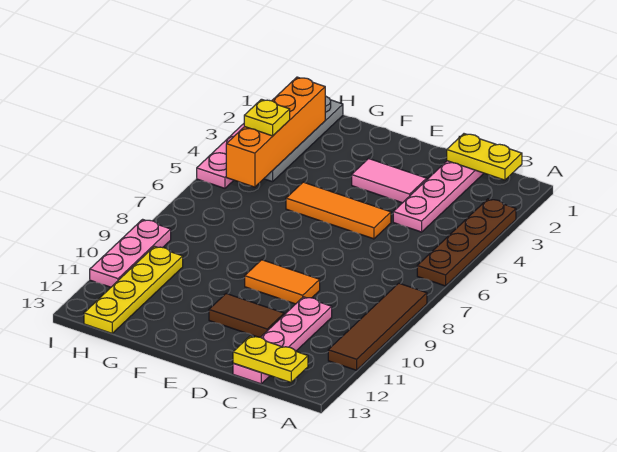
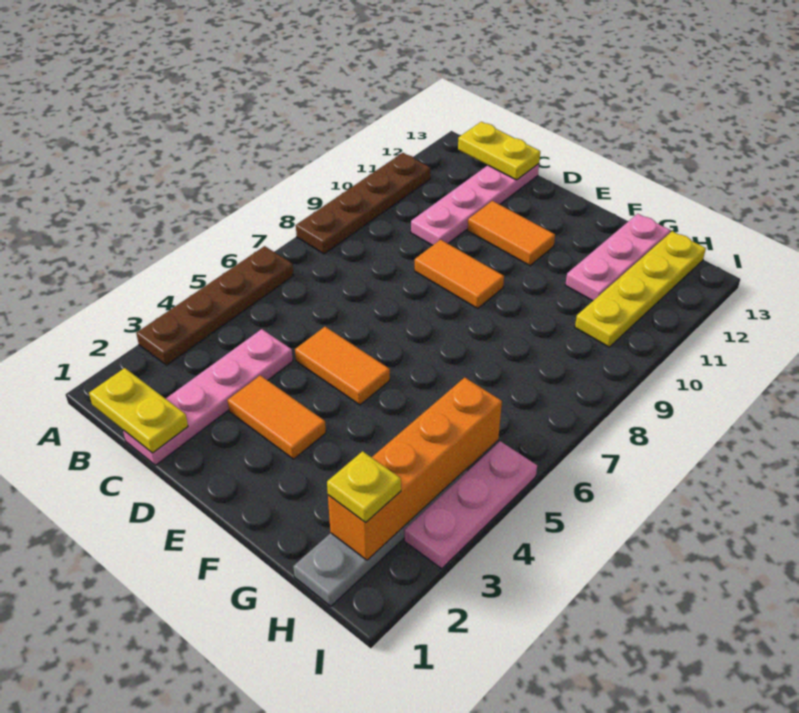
brown tile A8:A11 level 1 -> brown plate A8:A11 level 1
pink tile D3:E3 level 1 -> orange tile D3:E3 level 1
orange tile D5:F5 level 1 -> orange tile D5:E5 level 1
brown tile D11:E11 level 1 -> orange tile D11:E11 level 1
yellow plate H4 level 3 -> yellow plate H2 level 3
pink plate I9:I11 level 1 -> pink plate G11:G13 level 1

